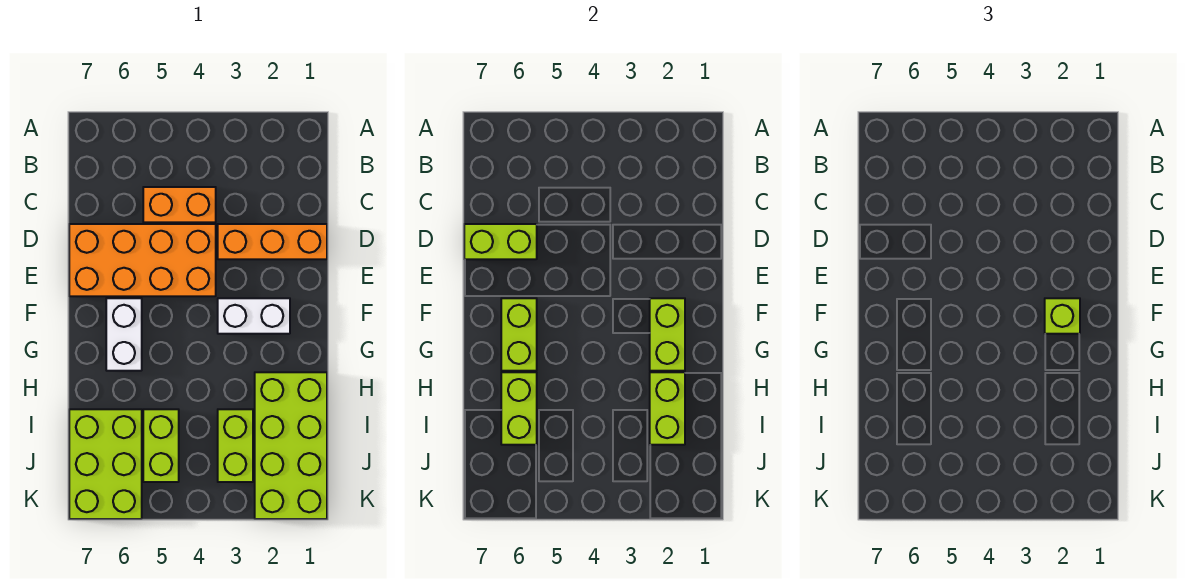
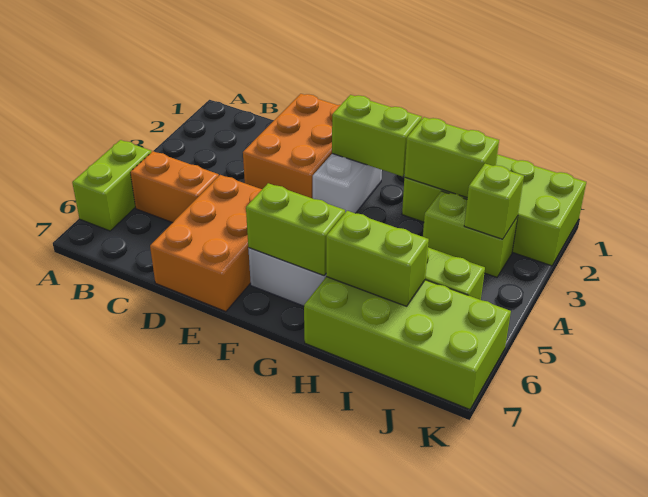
orange brick C4:C5 level 1 -> orange brick B5:C5 level 1
orange brick D1:D3 level 1 -> orange brick D1:E3 level 1
orange brick D4:E7 level 1 -> orange brick D5:E7 level 1
lime brick D6:D7 level 2 -> lime brick A5:A6 level 1
lime brick F2 level 3 -> lime brick J3 level 2
lime brick I6:K7 level 1 -> lime brick H6:K7 level 1

